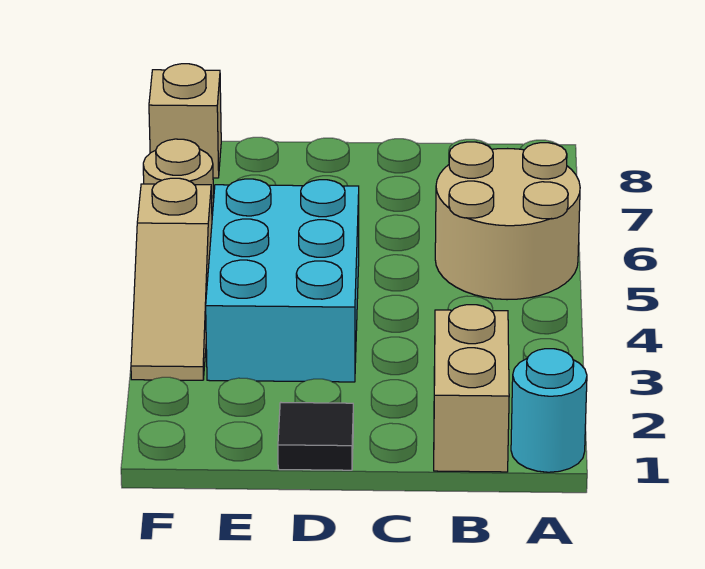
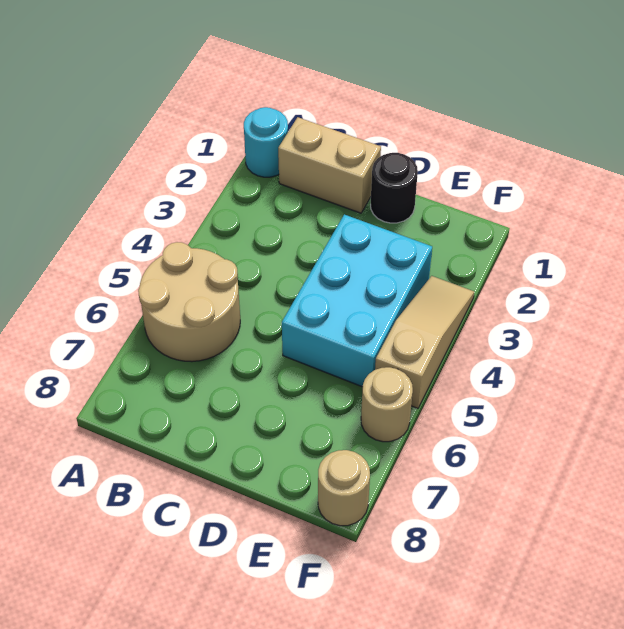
tan brick B1:B2 level 1 -> tan brick B1:C1 level 1
black tile D1 level 1 -> black round brick D1 level 1
tan brick F8 level 1 -> tan round brick F8 level 1

